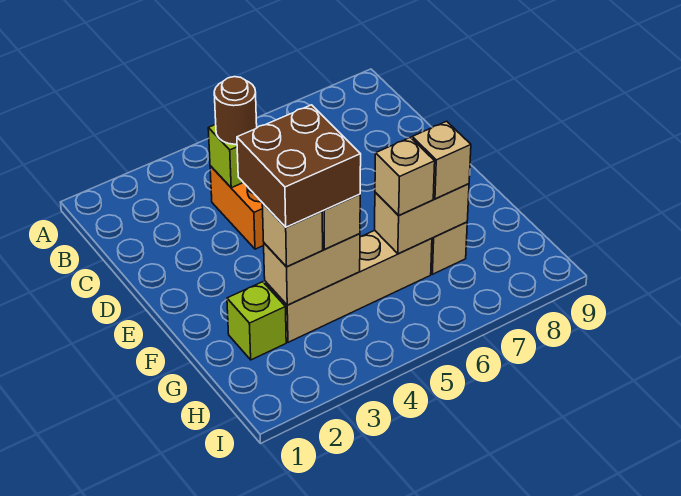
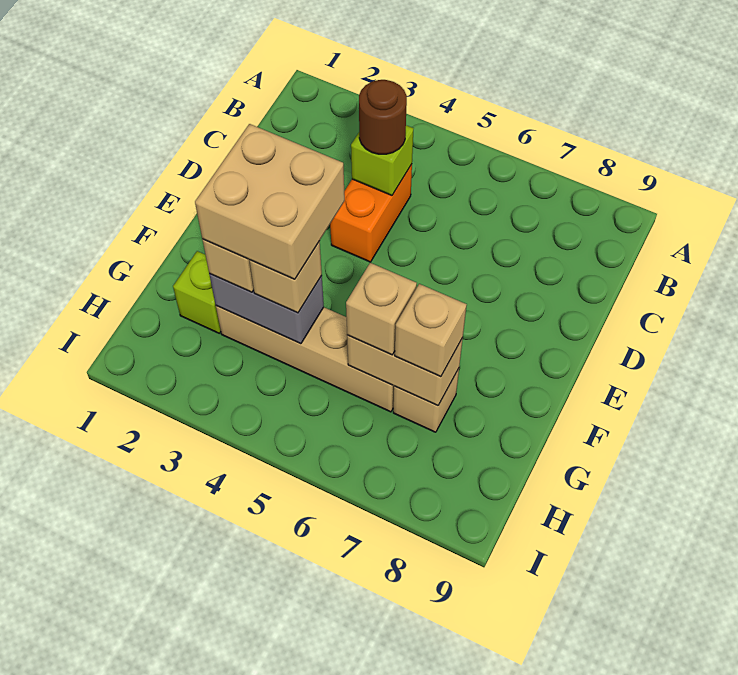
brown brick F3:G4 level 4 -> tan brick F3:G4 level 4
tan brick G3:G4 level 2 -> grey brick G3:G4 level 2

